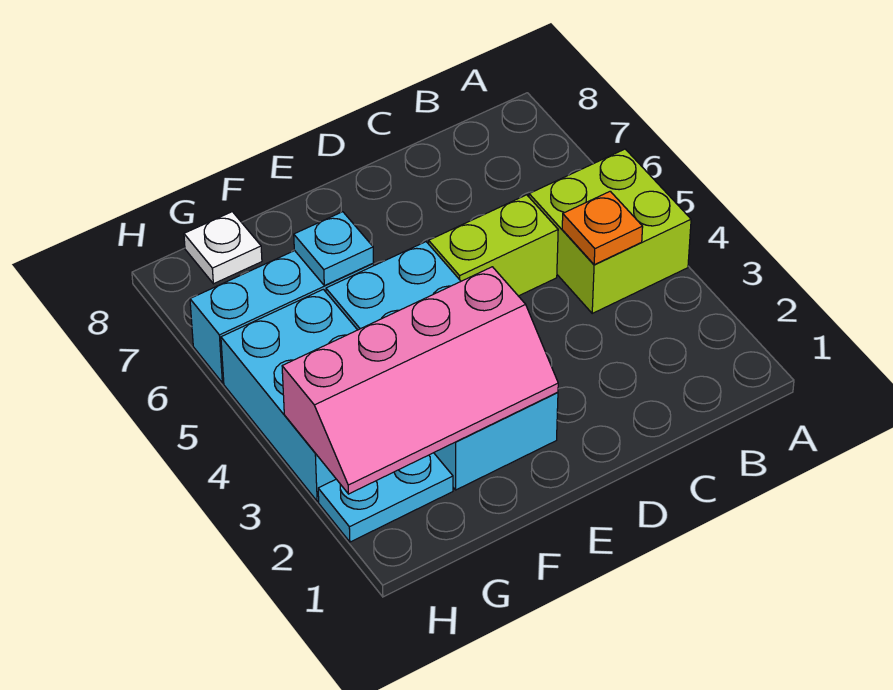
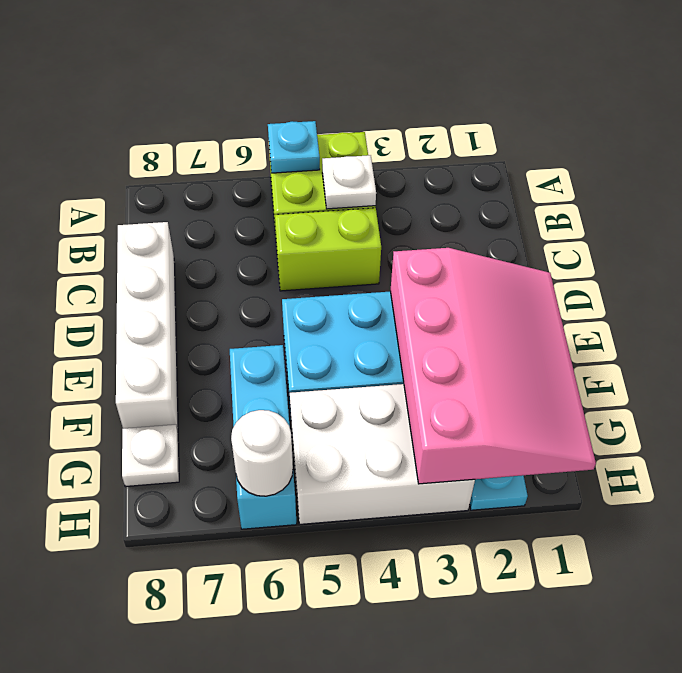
orange plate B4 level 2 -> white plate B4 level 2
lime brick C5:D5 level 1 -> lime brick C4:C5 level 1
none -> white brick C8:F8 level 1
pink slope E2:H3 level 2 top 3 -> pink slope E1:H3 level 2 top 3
cyan plate F6 level 2 -> cyan plate A5 level 2
cyan brick G3:H5 level 1 -> white brick G3:H5 level 1
none -> white round brick H6 level 2

